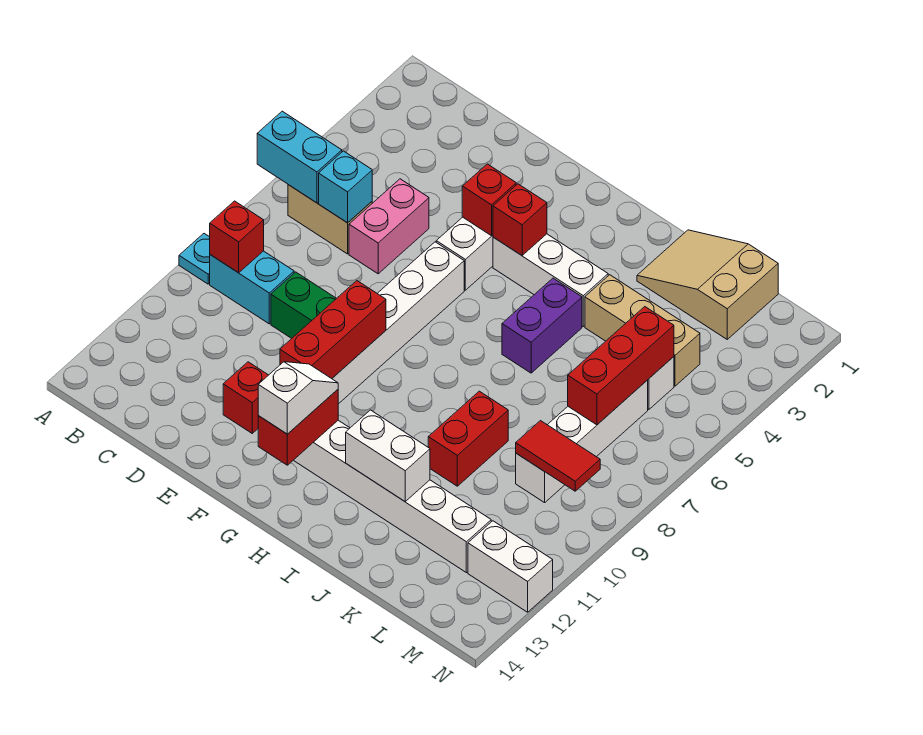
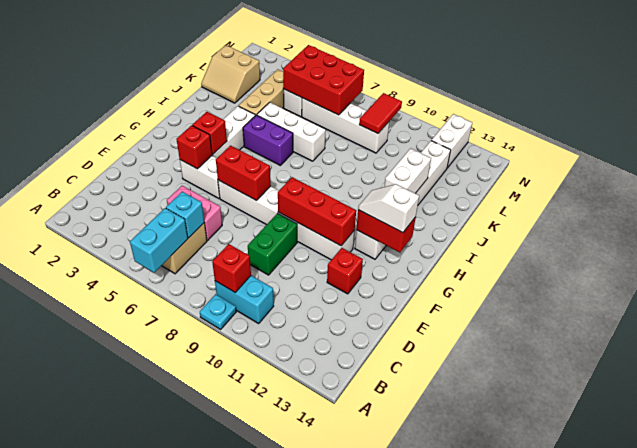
cyan brick B9:C9 level 1 -> cyan brick B9:B10 level 1
tan slope J1:L2 level 1 top L -> tan slope K1:L2 level 1 top L
none -> white brick J5:J7 level 1
red brick J9:J10 level 1 -> red brick F6:F7 level 2
red brick L5:L7 level 2 -> red brick L5:M7 level 2

